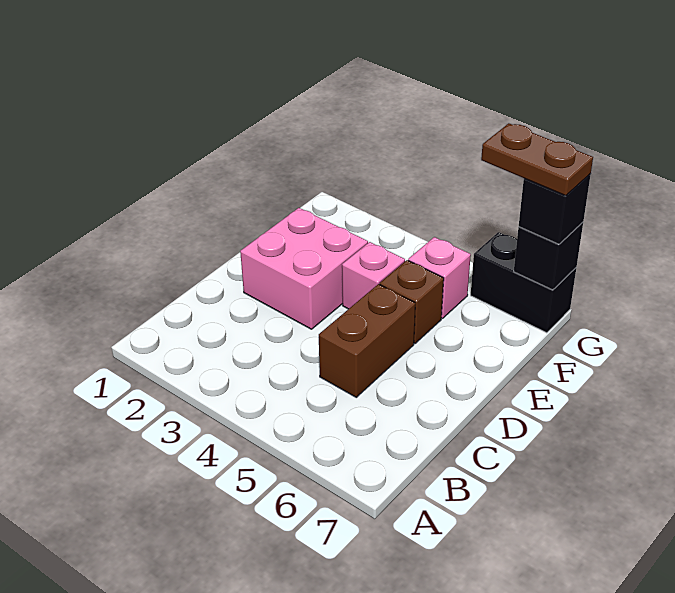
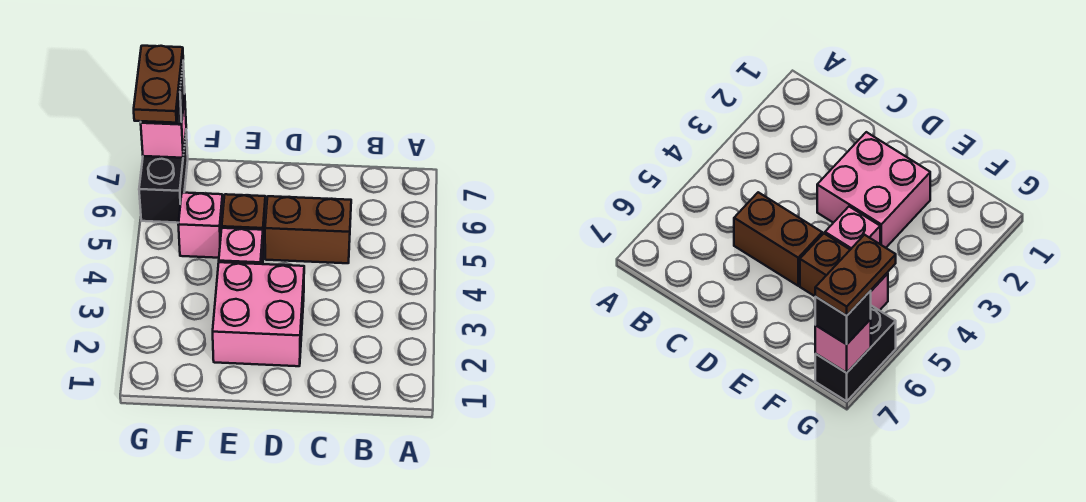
black brick G7 level 2 -> pink brick G7 level 2

